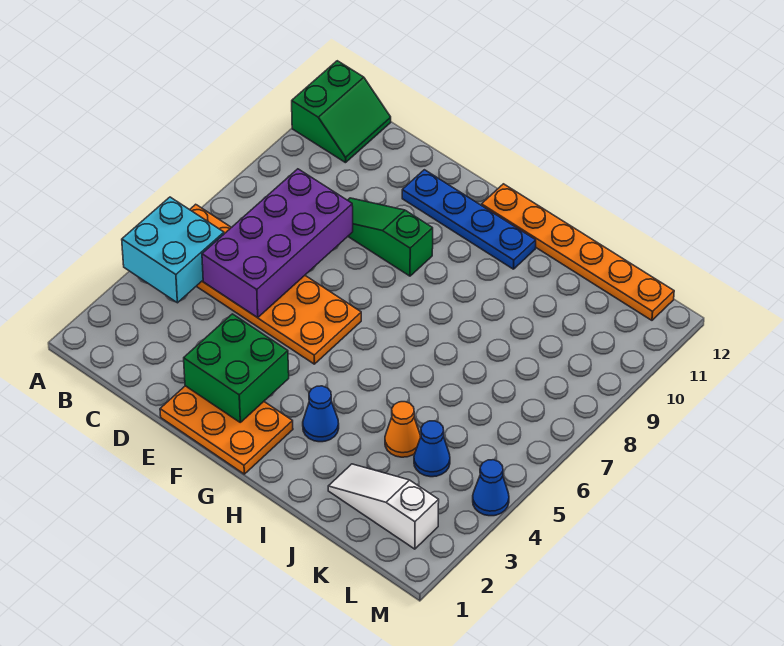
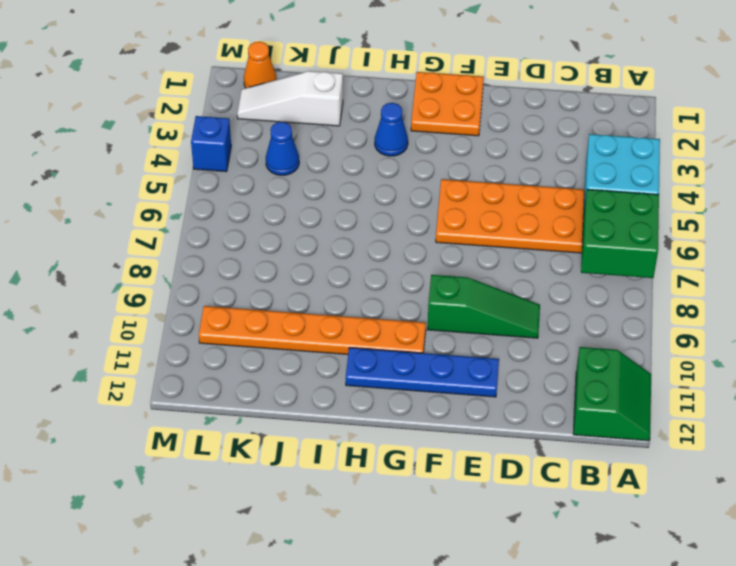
green slope A11:B12 level 1 top A -> green slope A11:B12 level 1 top B
purple brick C5:D8 level 2 -> none
orange plate E1:G2 level 1 -> orange plate F1:G2 level 1
green brick E2:F3 level 2 -> green brick A6:B7 level 2
orange plate G12:L12 level 1 -> orange plate G10:L10 level 1
white slope J2:L2 level 1 top L -> white slope J2:L2 level 1 top J
orange cone J4 level 1 -> orange cone L1 level 1
blue cone M4 level 1 -> blue brick M4 level 1

